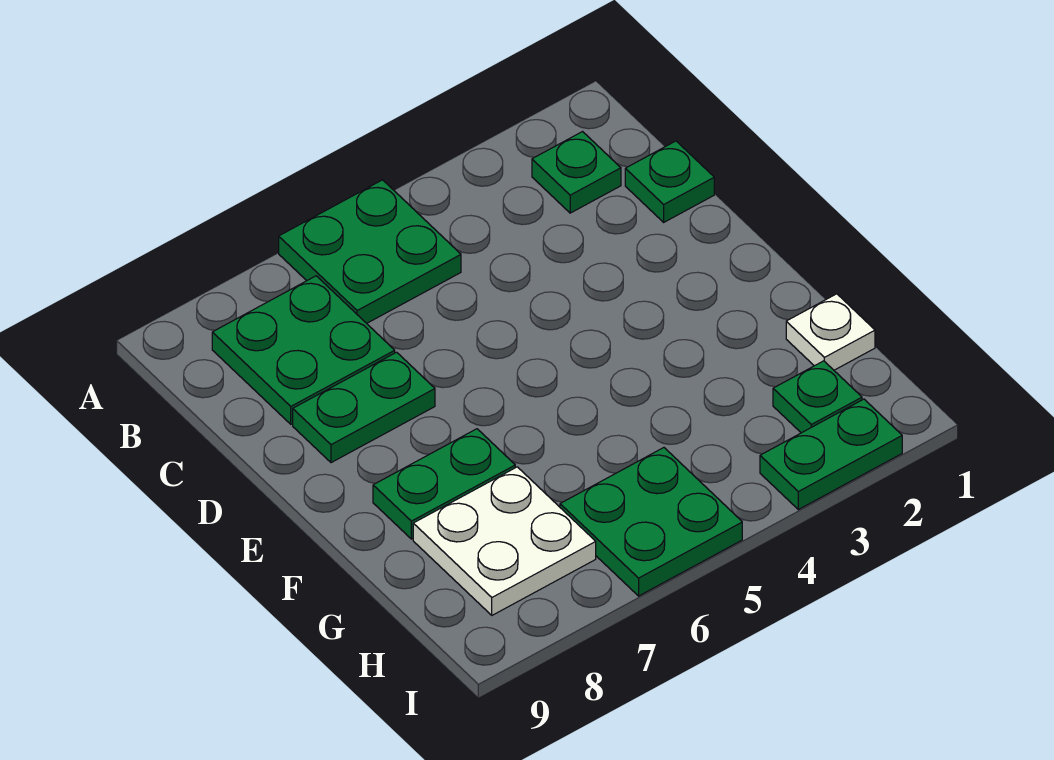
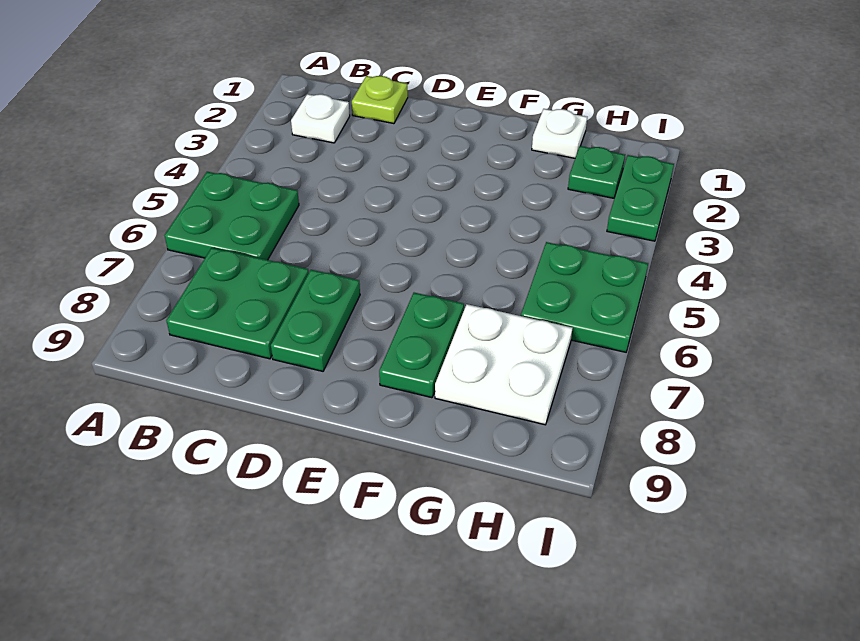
green plate B2 level 1 -> white plate B2 level 1
green plate C1 level 1 -> lime plate C1 level 1

